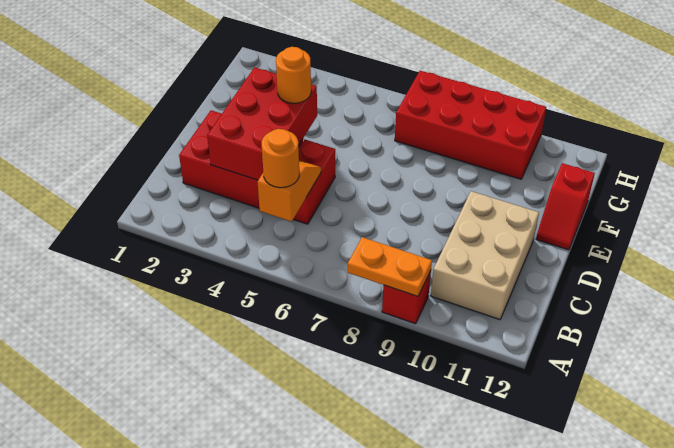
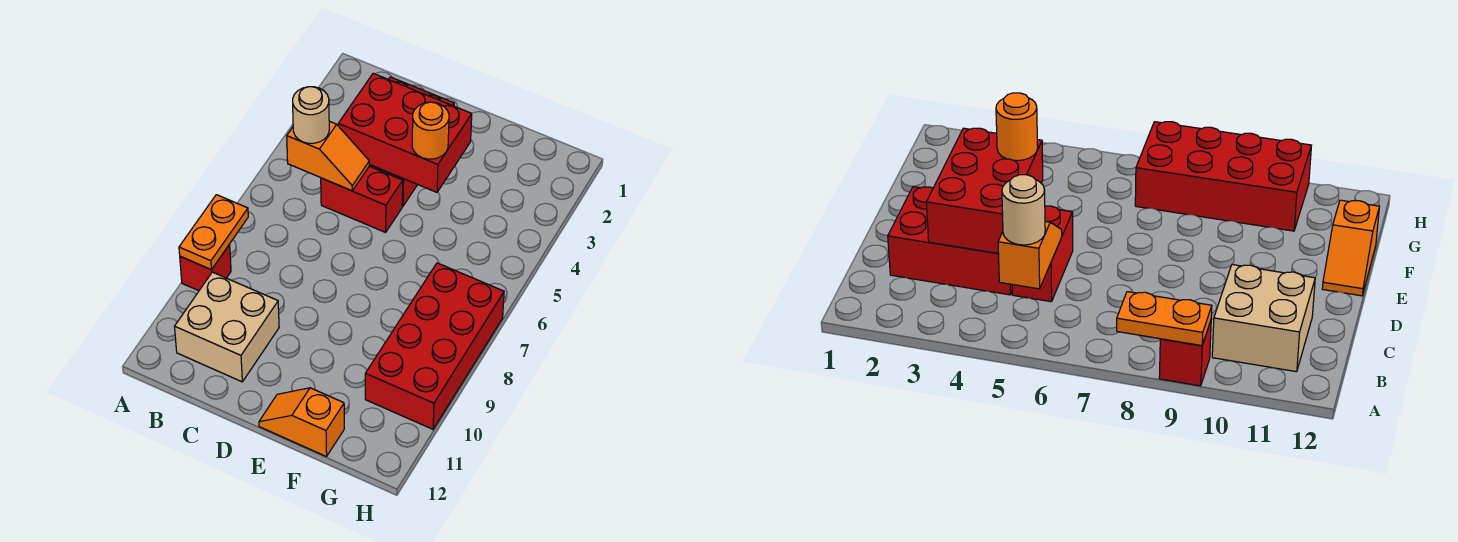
orange round brick B5 level 3 -> tan round brick B5 level 3
tan brick B10:D11 level 1 -> tan brick B10:C11 level 1
red slope E12:F12 level 1 top F -> orange slope E12:F12 level 1 top F

